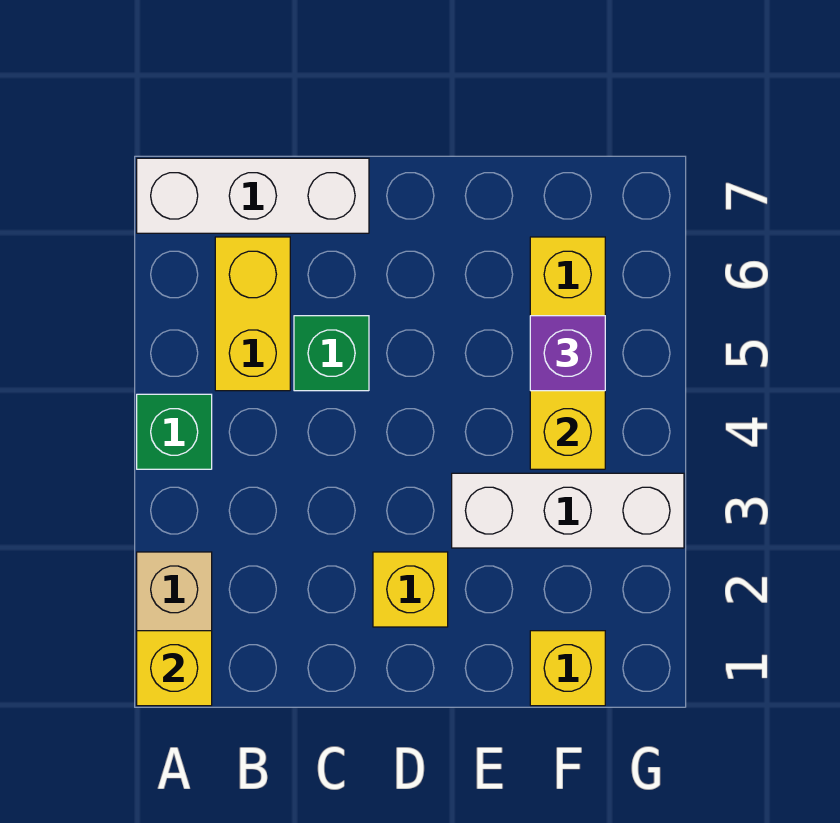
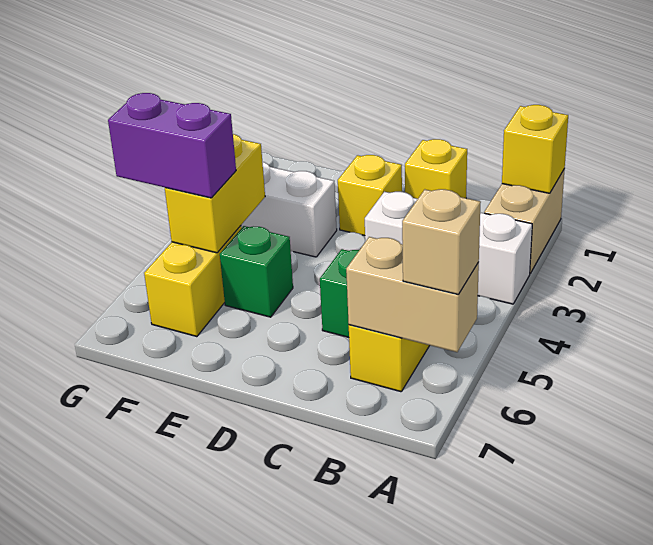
green brick A4 level 1 -> green brick E5 level 1
none -> tan brick A6:B6 level 2
none -> tan brick A6 level 3
white brick A7:C7 level 1 -> white brick A3:C3 level 1
yellow brick F1 level 1 -> yellow brick C1 level 1
purple brick F5 level 3 -> purple brick F5:G5 level 3

